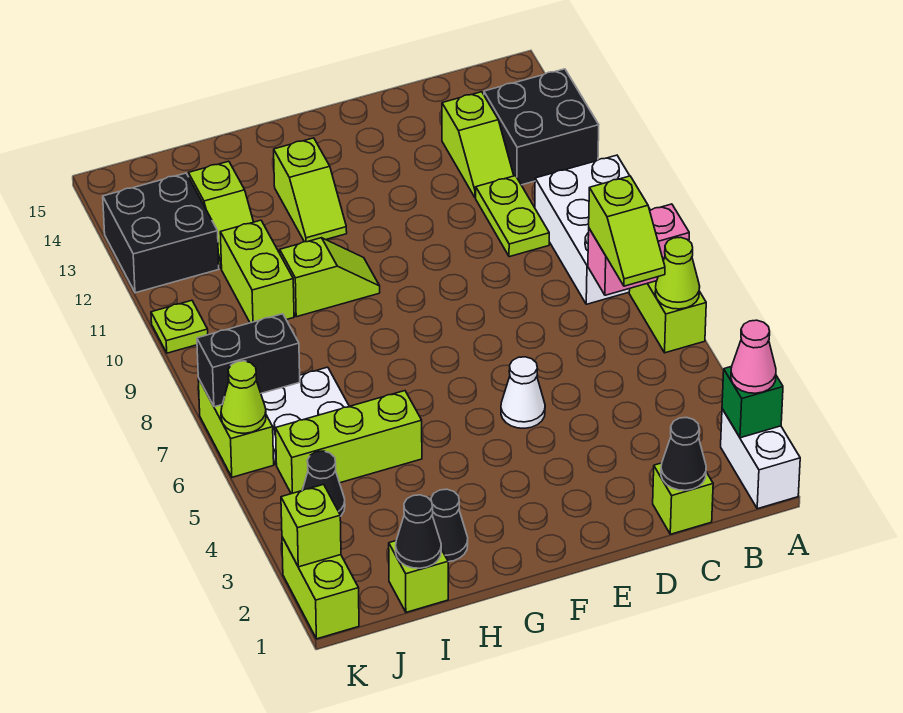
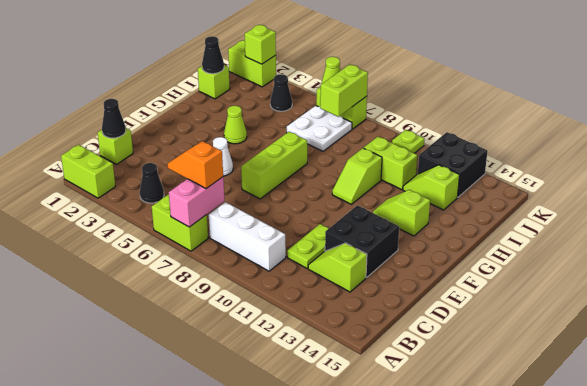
white brick A1:A2 level 1 -> lime brick A1:A2 level 1
green brick A2 level 2 -> none
pink cone A2 level 3 -> none
lime cone A6 level 2 -> lime cone G4 level 1
white brick A8:B10 level 1 -> white brick B8:B10 level 1
black brick A12:B13 level 1 -> black brick D12:E13 level 1
lime slope B6:B7 level 3 top 7 -> orange slope B6:B7 level 3 top 7
lime plate C10:C11 level 1 -> lime plate C11:D11 level 1
black cone H2 level 1 -> black cone B4 level 1
lime brick H5:J5 level 1 -> lime brick E7:G7 level 1
black brick J7:K7 level 2 -> lime brick J7:K7 level 2

